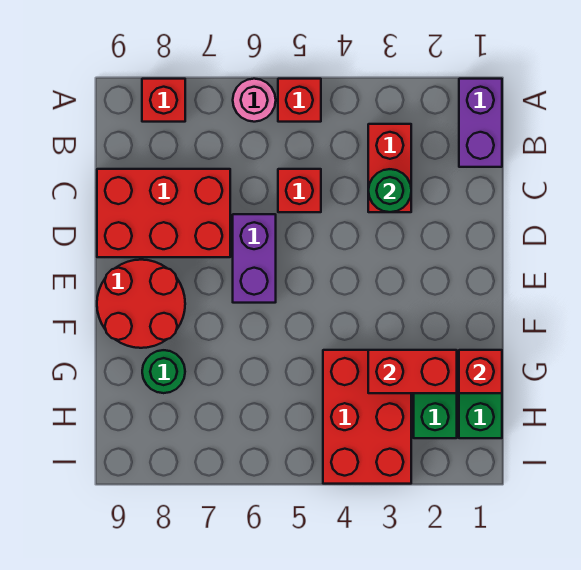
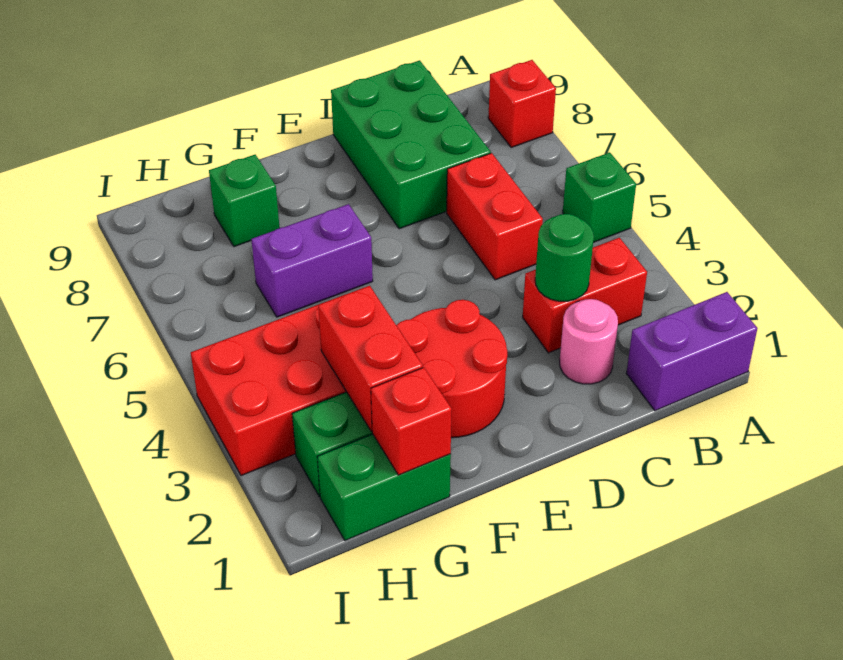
red brick A5 level 1 -> green brick A5 level 1
pink round brick A6 level 1 -> pink round brick C2 level 1
red brick C5 level 1 -> red brick C5:C6 level 1
red brick C7:D9 level 1 -> green brick C7:D9 level 1
purple brick D6:E6 level 1 -> purple brick F6:G6 level 1
red round brick E8:F9 level 1 -> red round brick E2:F3 level 1
green round brick G8 level 1 -> green brick G8 level 1

